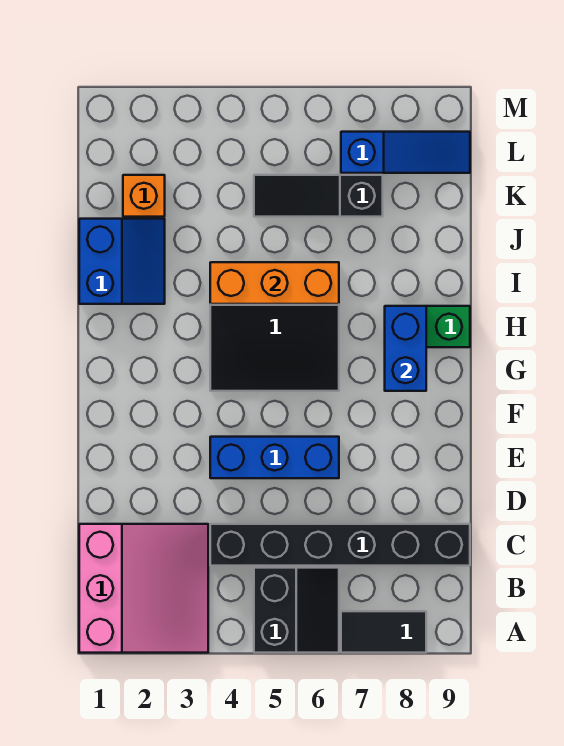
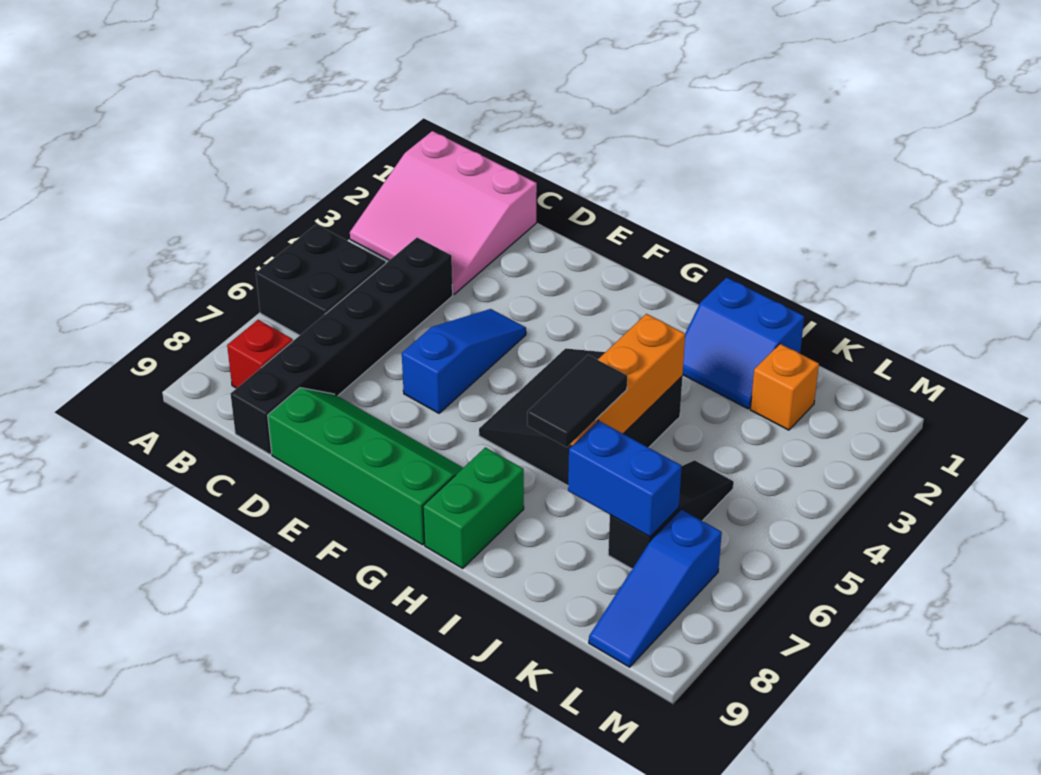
black slope A5:B6 level 1 top 5 -> black brick A5:B6 level 1
black tile A7:A8 level 1 -> black tile I6:I7 level 3
none -> red brick B8 level 1
none -> green slope D8:G9 level 1 top 9
blue brick E4:E6 level 1 -> blue slope E4:E6 level 1 top 6
blue brick G8:H8 level 2 -> blue brick J7:K7 level 2

